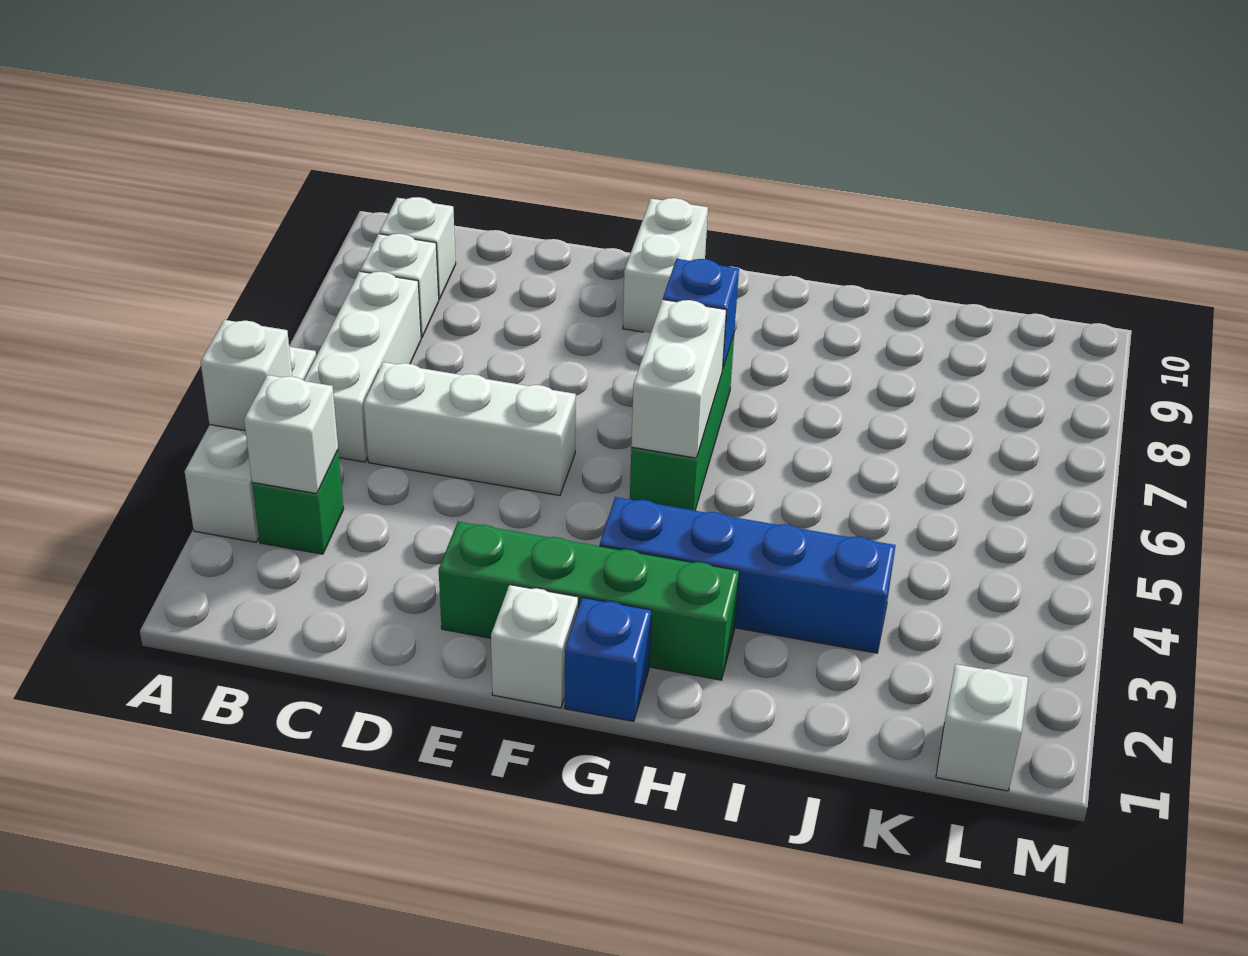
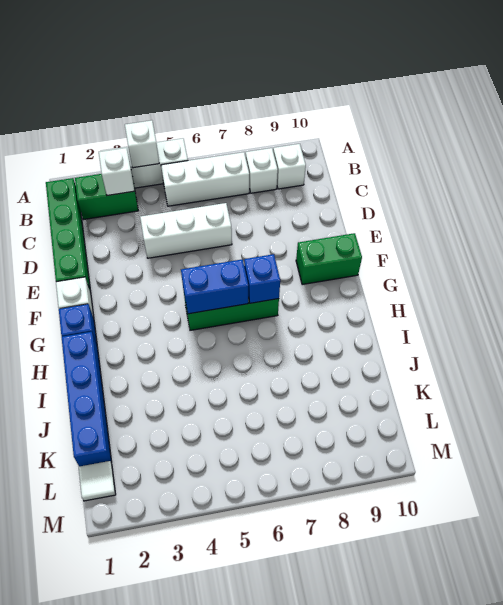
green brick B3 level 1 -> green brick B2:B3 level 1
white brick C5:E5 level 1 -> white brick D4:D6 level 1
green brick E2:H2 level 1 -> green brick B1:E1 level 1
white brick F9:F10 level 1 -> green brick F9:F10 level 1
blue brick G3:J3 level 1 -> blue brick H1:K1 level 1
white brick G5:G6 level 2 -> blue brick G5:G6 level 2
white brick L1 level 1 -> white tile L1 level 1

